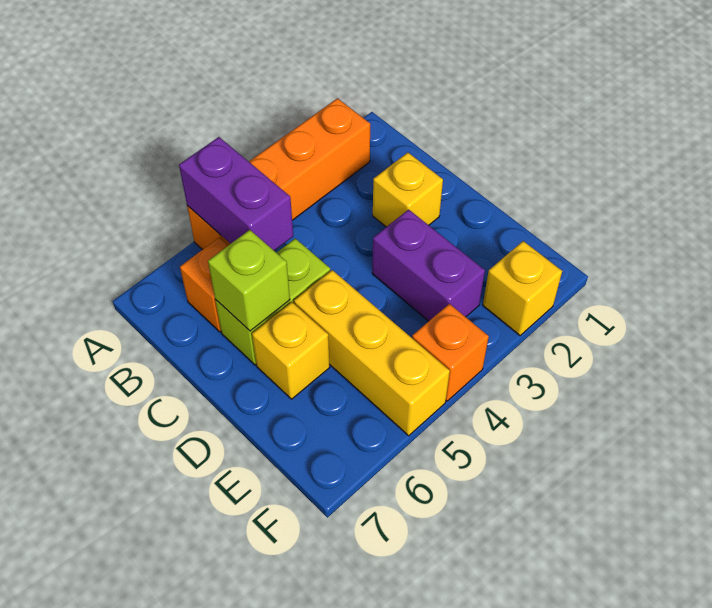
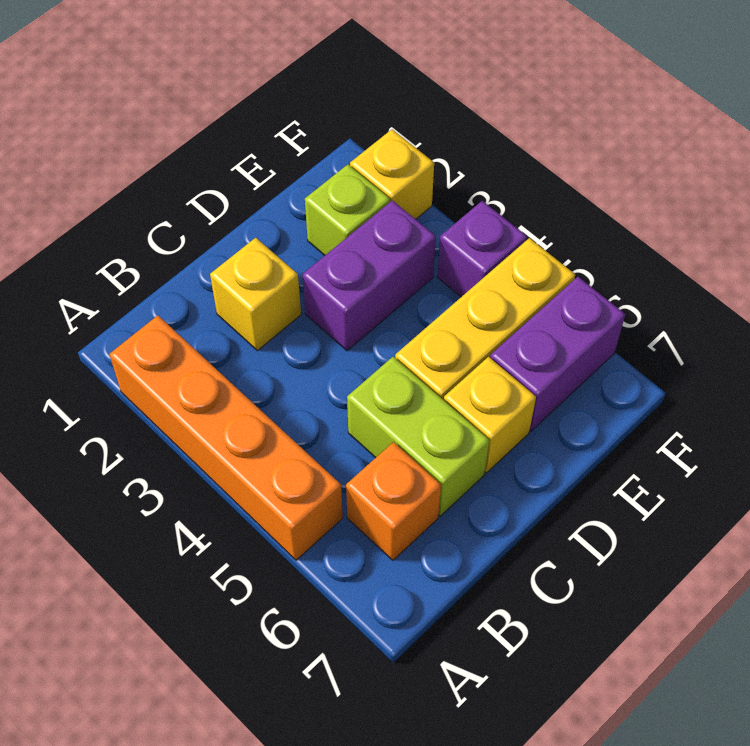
purple brick A5:B5 level 2 -> purple brick E6:F6 level 1
lime brick C6 level 2 -> lime brick E2 level 1
orange brick F4 level 1 -> purple brick F4 level 1

